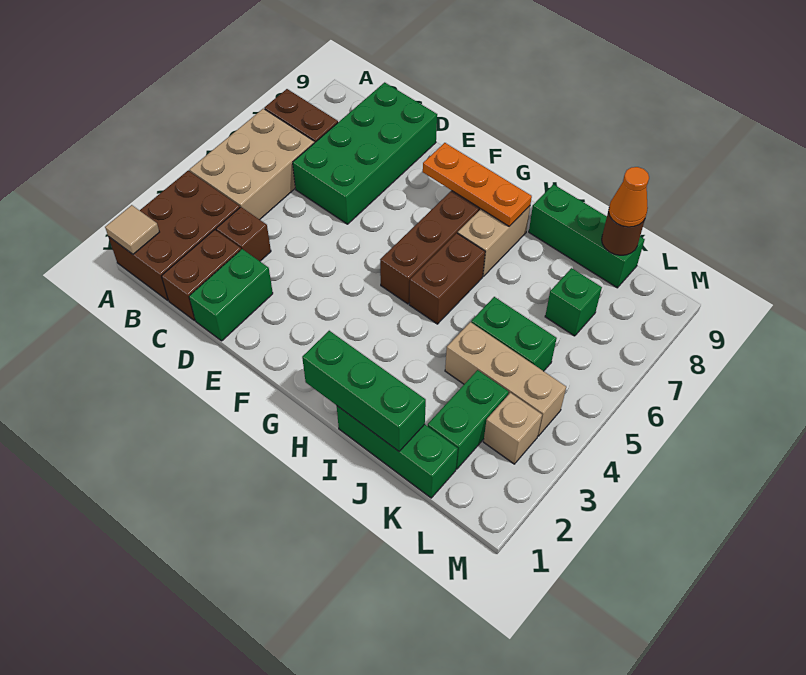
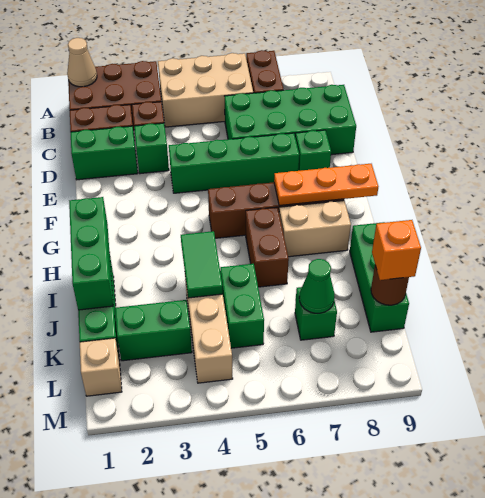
tan tile A1 level 2 -> tan cone A1 level 2
none -> green brick D3 level 1
none -> green brick E4:E7 level 1
none -> green brick E8 level 1
orange plate F8:H8 level 2 -> orange plate G7:G9 level 2
brown brick H5:H6 level 1 -> brown brick H6:I6 level 1
none -> green tile I4:J4 level 2
none -> green cone K7 level 2
orange cone K9 level 3 -> orange brick K9 level 3
tan brick L3 level 1 -> tan brick L1 level 1

